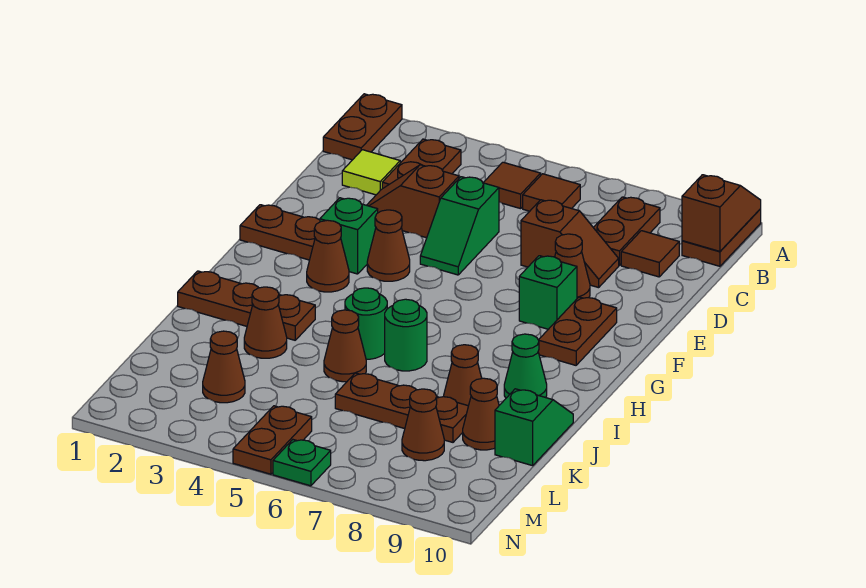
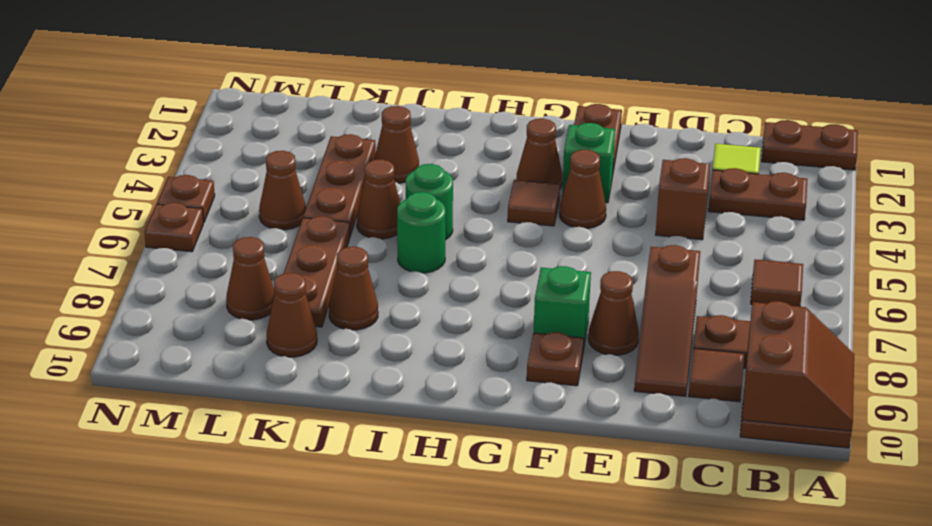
brown slope A10:B10 level 2 top B -> brown slope A9:B10 level 2 top B
brown tile B5 level 1 -> brown tile G4 level 1
green slope D5:E5 level 1 top D -> none
brown slope D7:D8 level 1 top 7 -> brown slope D7:D9 level 1 top 7
brown plate F9:G9 level 1 -> brown plate F9 level 1
brown plate I1:I3 level 1 -> brown plate K3:K5 level 1
green cone I9 level 1 -> none
green slope J10:K10 level 1 top K -> none
brown cone L3 level 1 -> brown cone L5 level 1
brown plate M5:N5 level 1 -> brown plate N5 level 1
green plate N6 level 1 -> brown plate N6 level 1

